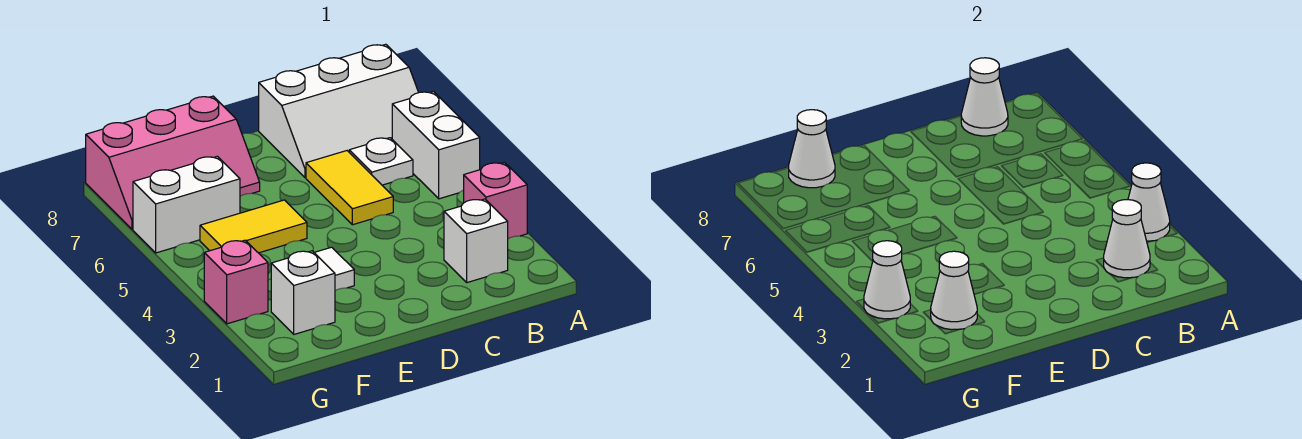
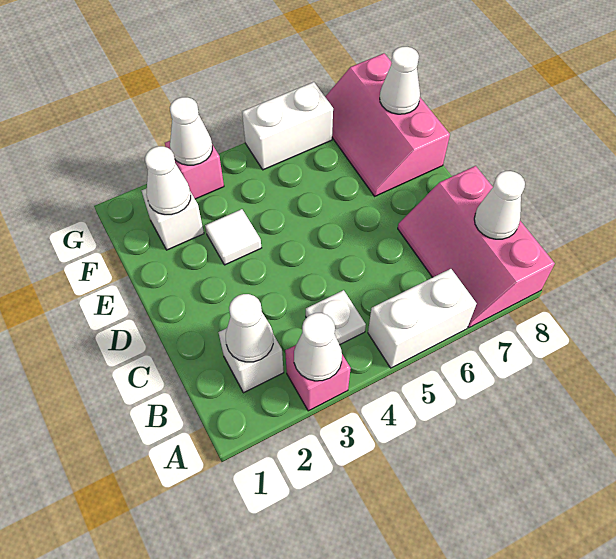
white slope A7:C8 level 1 top 8 -> pink slope A7:C8 level 1 top 8
white plate B6 level 1 -> white plate B4 level 1
yellow tile C5:C6 level 1 -> none
yellow tile E5:F5 level 1 -> none
white brick F6:G6 level 1 -> white brick G5:G6 level 1

